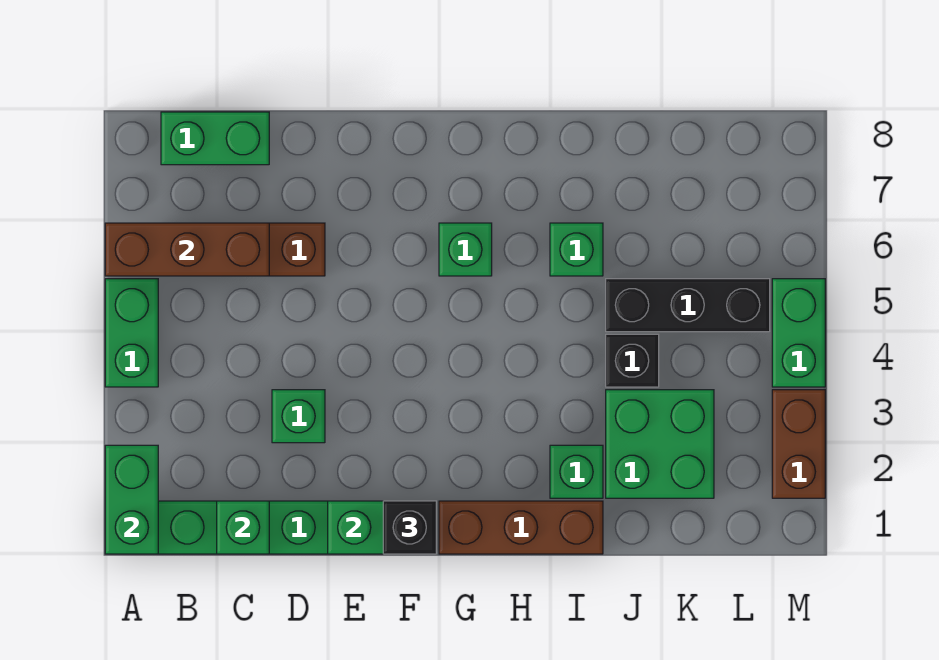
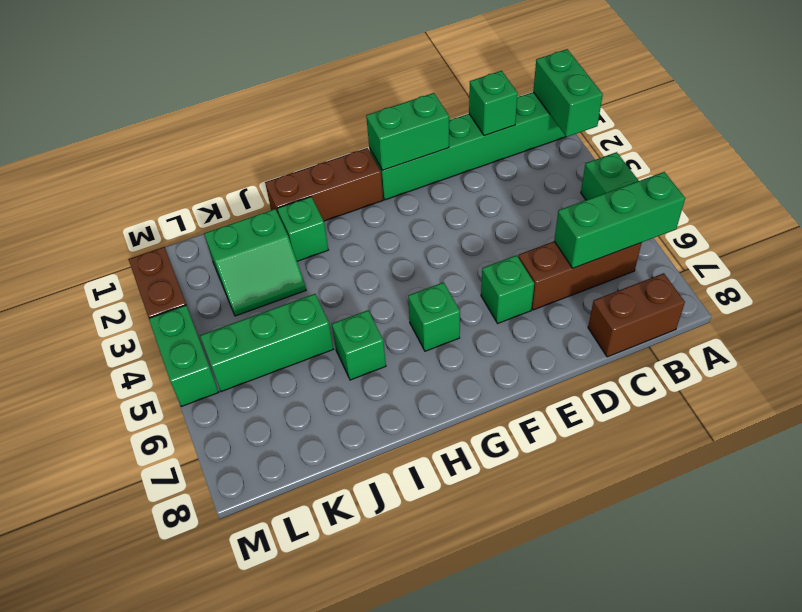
brown brick A6:C6 level 2 -> green brick A6:C6 level 2
green brick B8:C8 level 1 -> brown brick B8:C8 level 1
green brick D3 level 1 -> green brick E6 level 1
black brick F1 level 3 -> none
green brick J2:K3 level 1 -> green slope J2:K3 level 1 top 2
black brick J4 level 1 -> none
black brick J5:L5 level 1 -> green brick J5:L5 level 1

